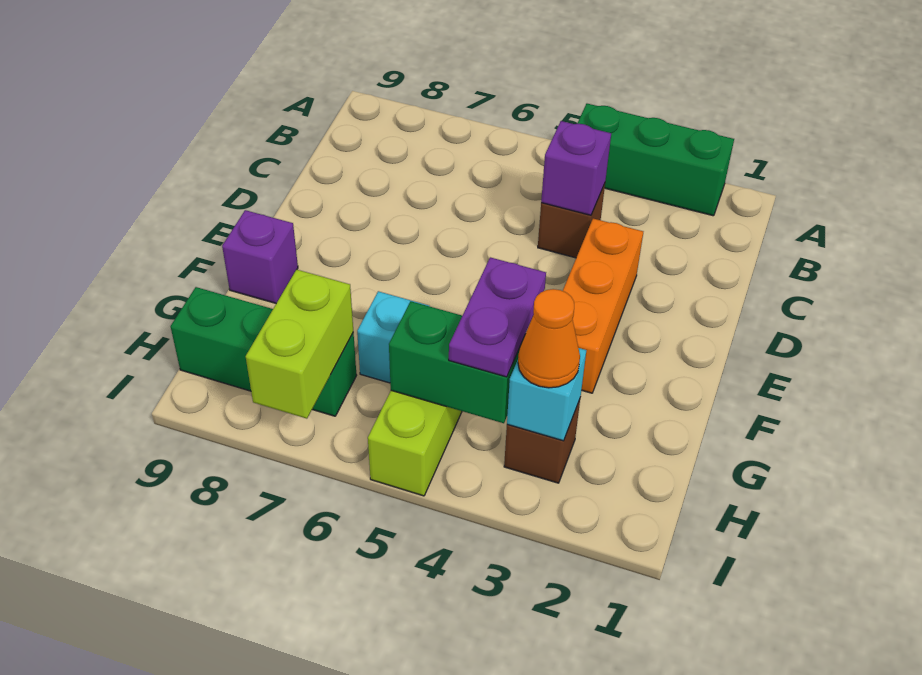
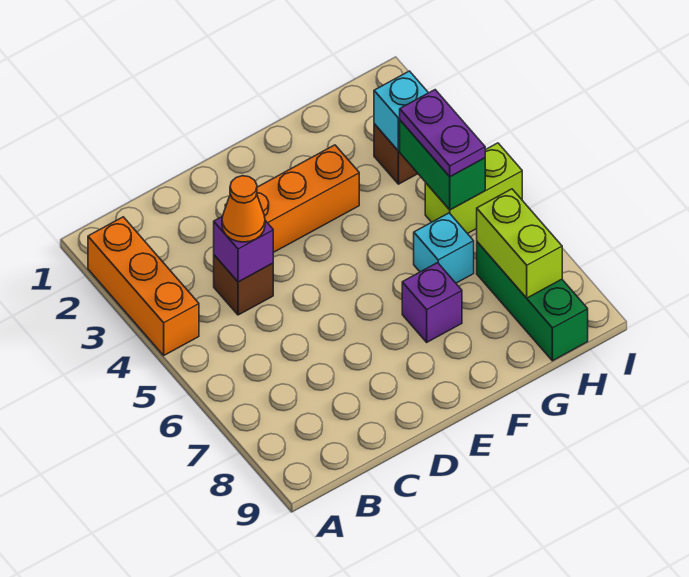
green brick A2:A4 level 1 -> orange brick A2:A4 level 1
purple brick F9 level 1 -> purple brick F7 level 1
purple plate G4:H4 level 3 -> purple plate H4:H5 level 3
orange cone H3 level 3 -> orange cone C4 level 3
lime brick H7:I7 level 2 -> lime brick H7:H8 level 2

